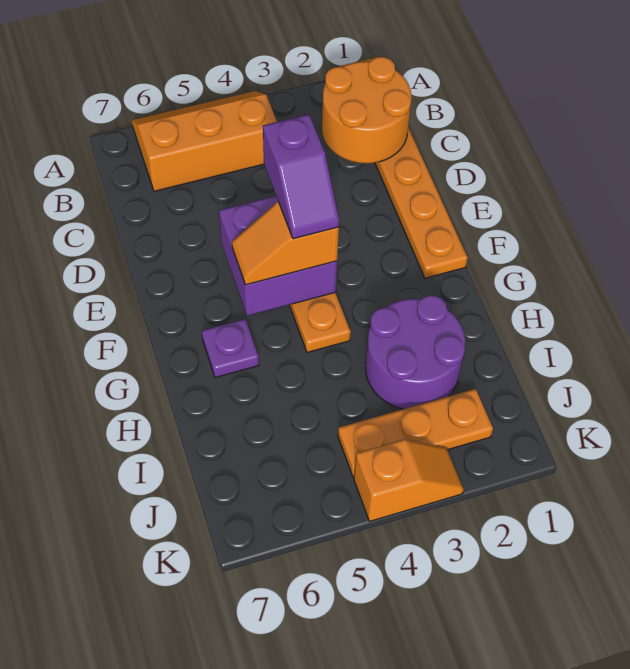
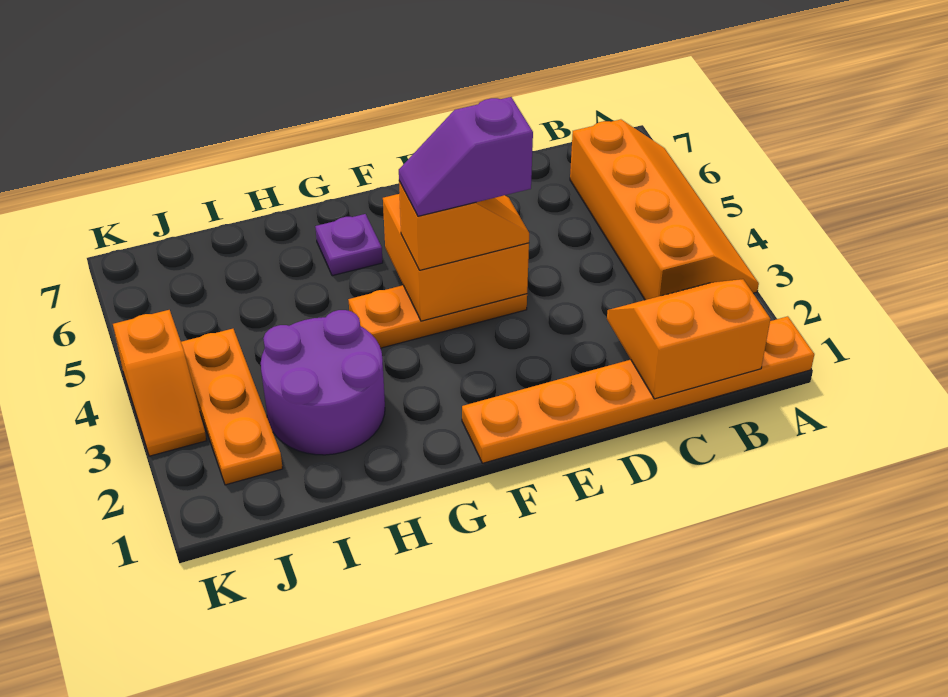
orange slope A4:B6 level 1 top B -> orange slope A3:B6 level 1 top B
orange round brick B1:C2 level 2 -> orange slope B1:C2 level 2 top 1
purple brick E4:F5 level 2 -> orange brick E4:F5 level 2
orange slope F4:F5 level 3 top 4 -> orange slope E4:F4 level 3 top F

